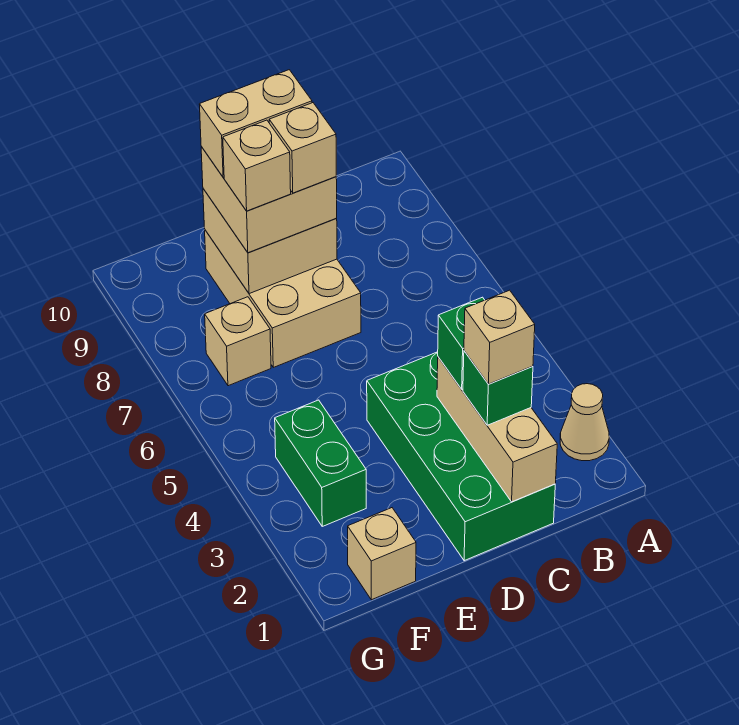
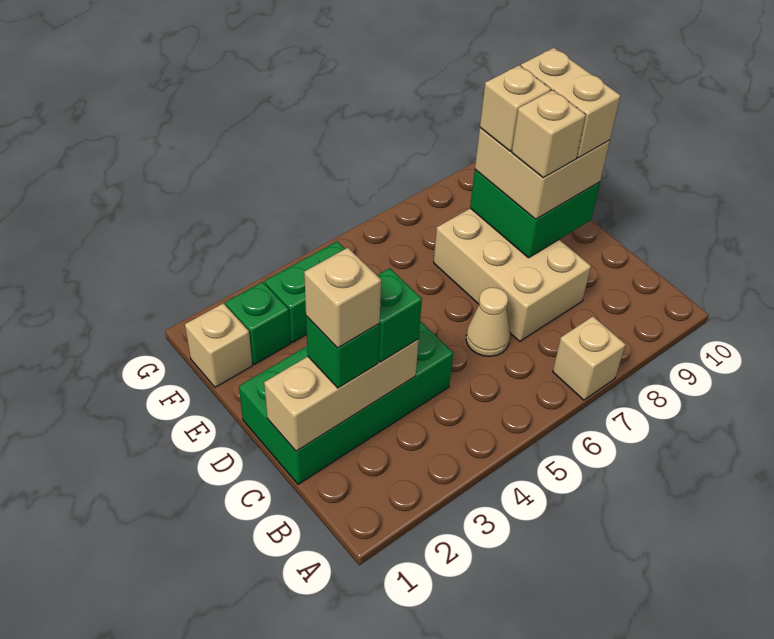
tan cone A2 level 1 -> tan cone C6 level 1
tan brick D7:E9 level 1 -> tan brick C7:E8 level 1
tan brick D8:E9 level 2 -> green brick D8:E9 level 2
none -> green brick F2 level 1
tan brick F7 level 1 -> tan brick A7 level 1

